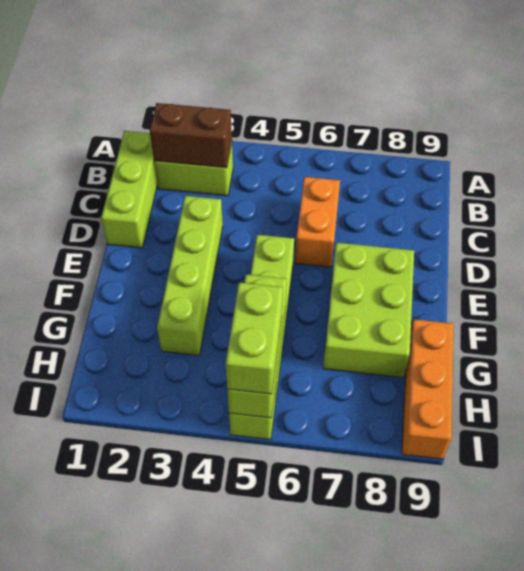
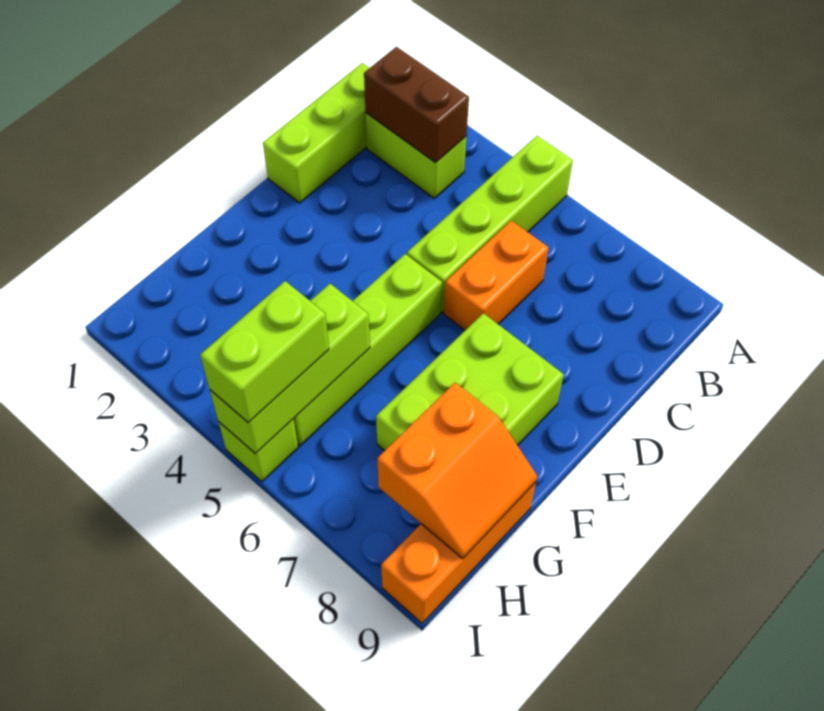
lime brick D3:G3 level 1 -> lime brick A5:D5 level 1
none -> orange slope G8:H9 level 2 top 8

